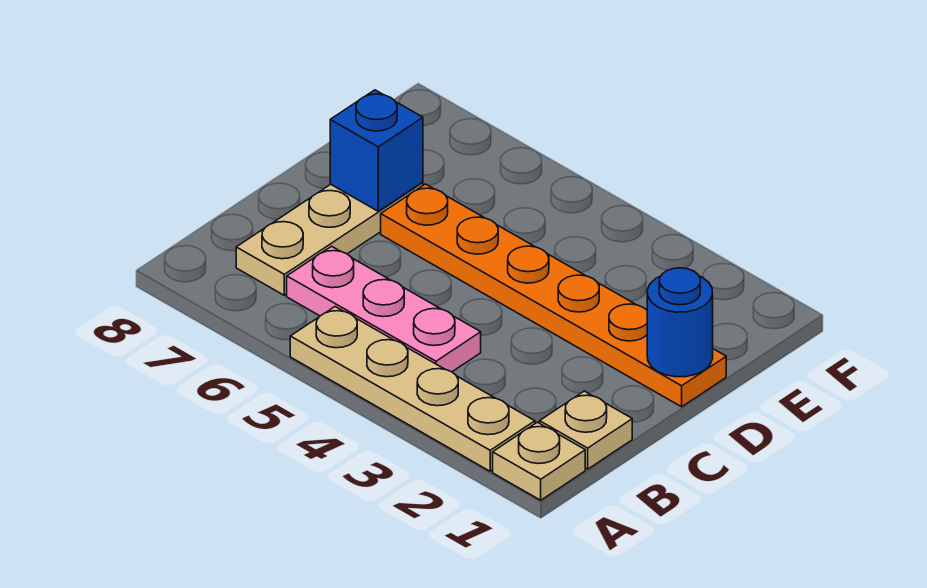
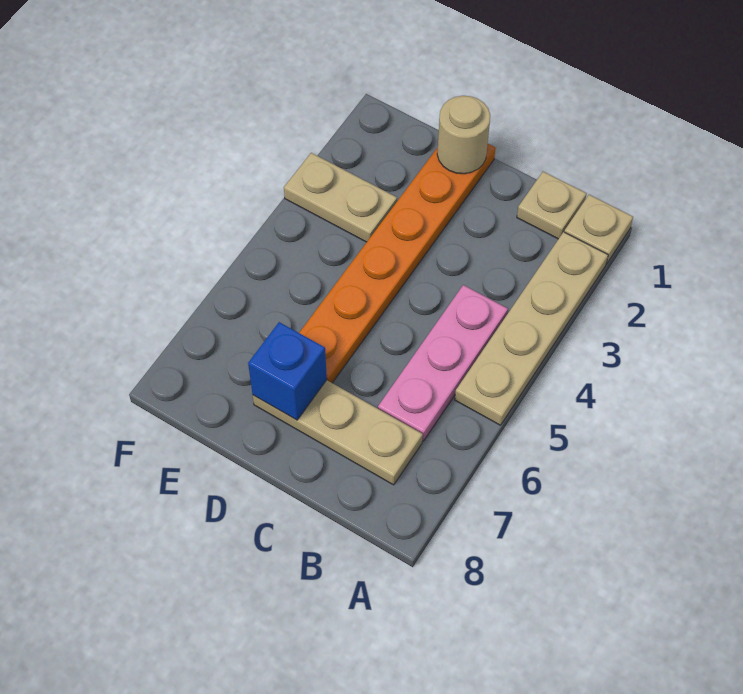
blue round brick D1 level 2 -> tan round brick D1 level 2
none -> tan plate E3:F3 level 1

